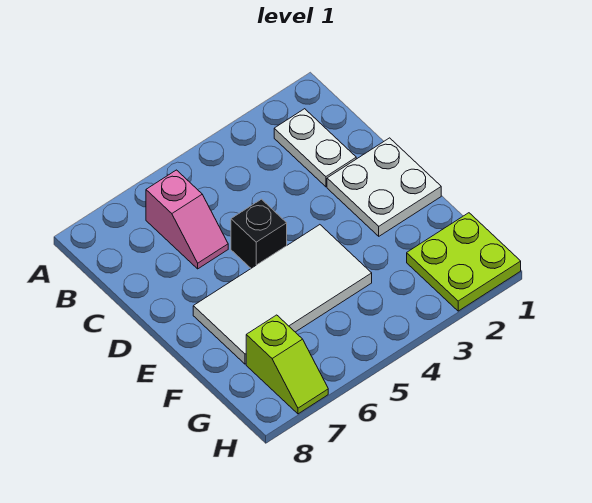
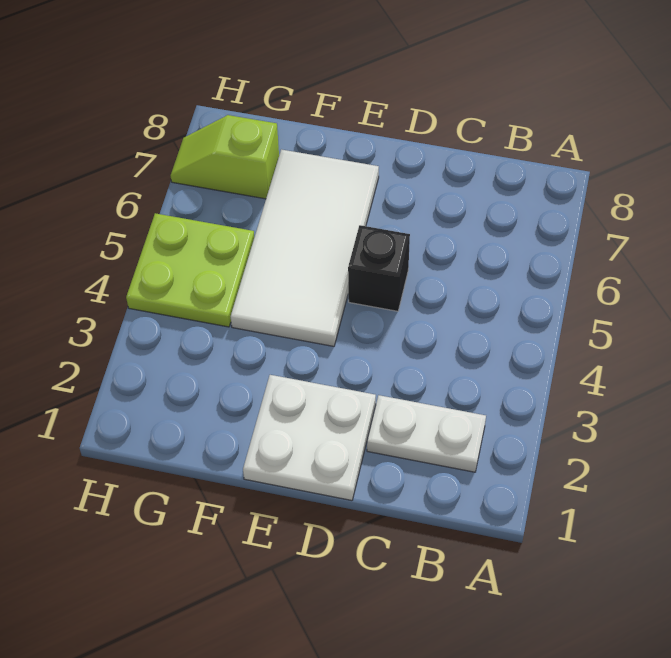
pink slope B6:C6 level 1 top B -> none
lime plate G1:H2 level 1 -> lime plate G4:H5 level 1

